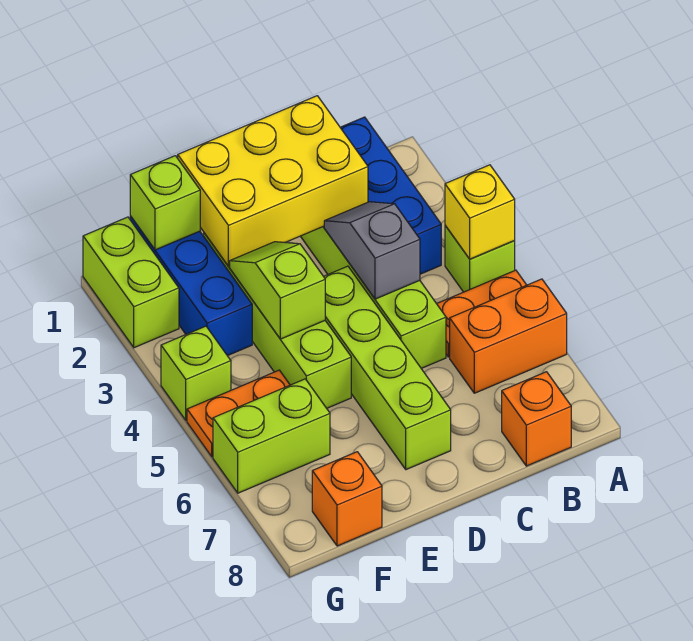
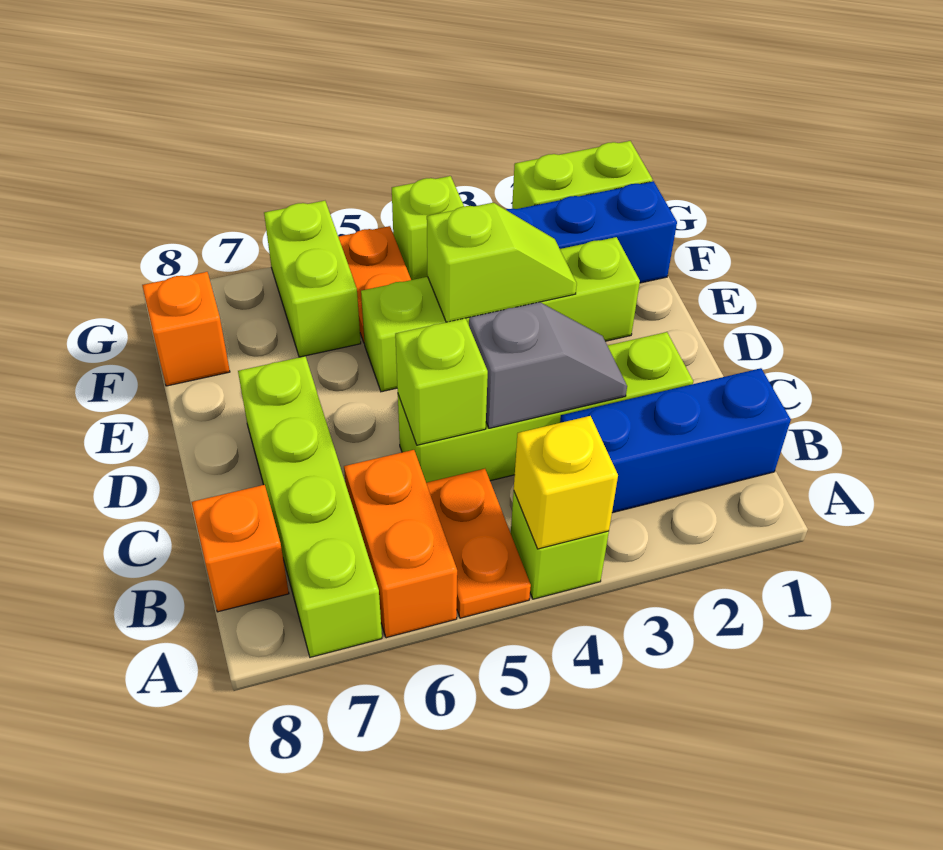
yellow brick C1:E2 level 2 -> none
lime brick D4:D7 level 1 -> lime brick A7:D7 level 1
lime brick F1 level 2 -> lime brick C5 level 2

